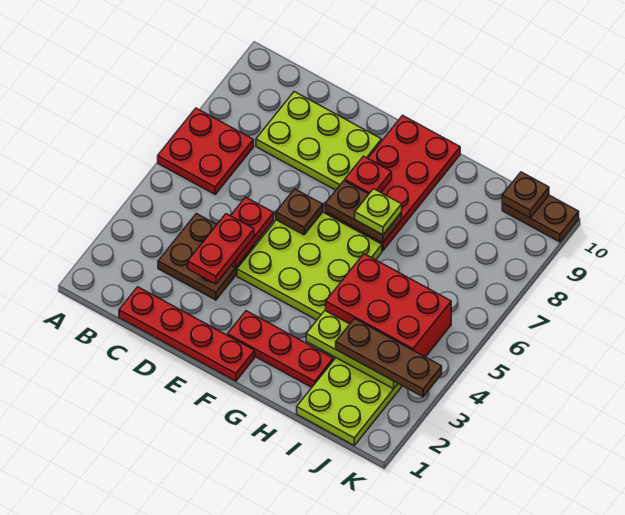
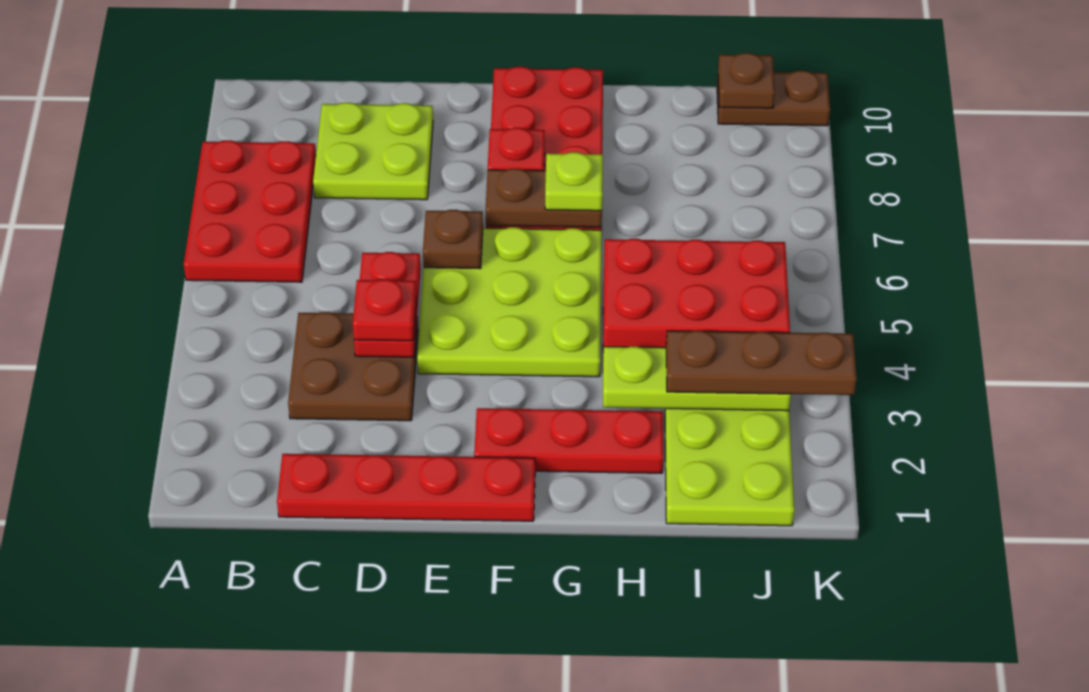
red plate A6:B7 level 1 -> red plate A6:B8 level 1
lime plate C8:E9 level 1 -> lime plate C8:D9 level 1
red plate D3:D4 level 3 -> red plate D4 level 3

